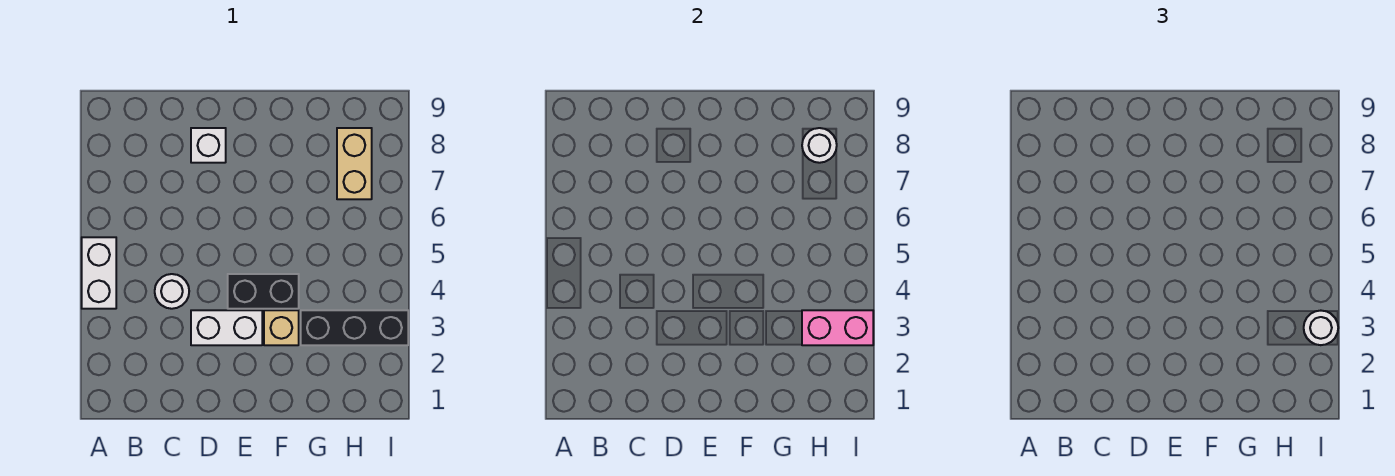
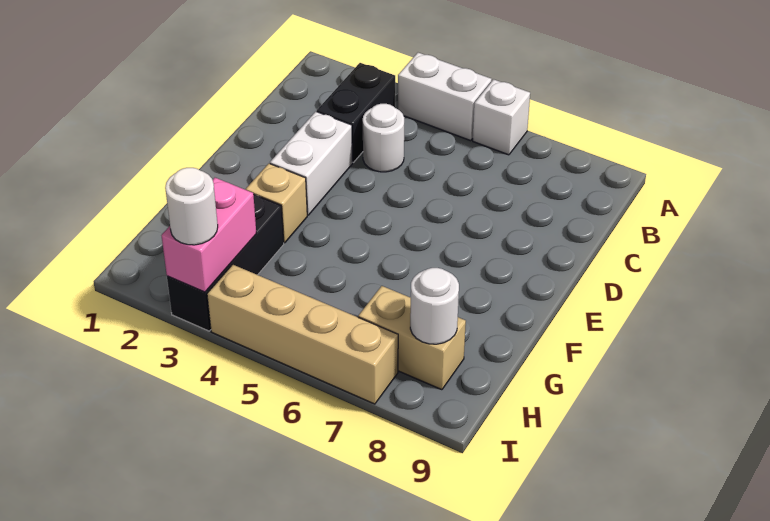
white brick D8 level 1 -> white brick A6 level 1
black brick E4:F4 level 1 -> black brick B3:C3 level 1
none -> tan brick I4:I7 level 1

